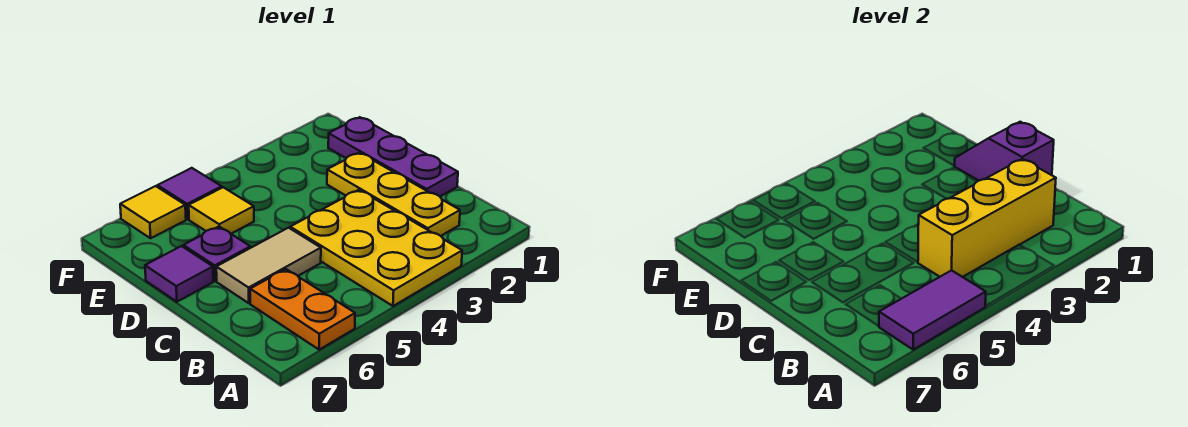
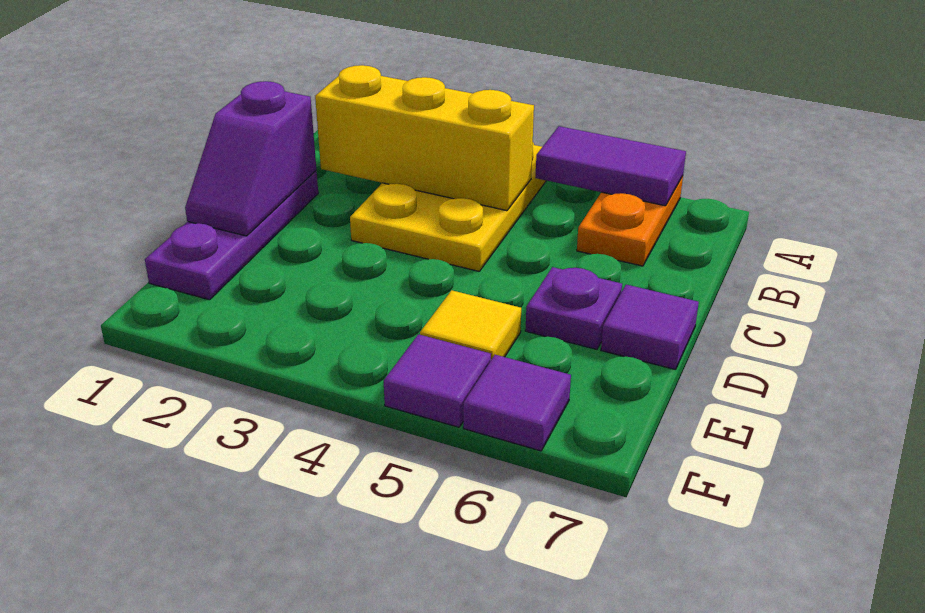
yellow plate B2:D2 level 1 -> none
tan tile C5:C6 level 1 -> none
yellow tile F6 level 1 -> purple tile F6 level 1

